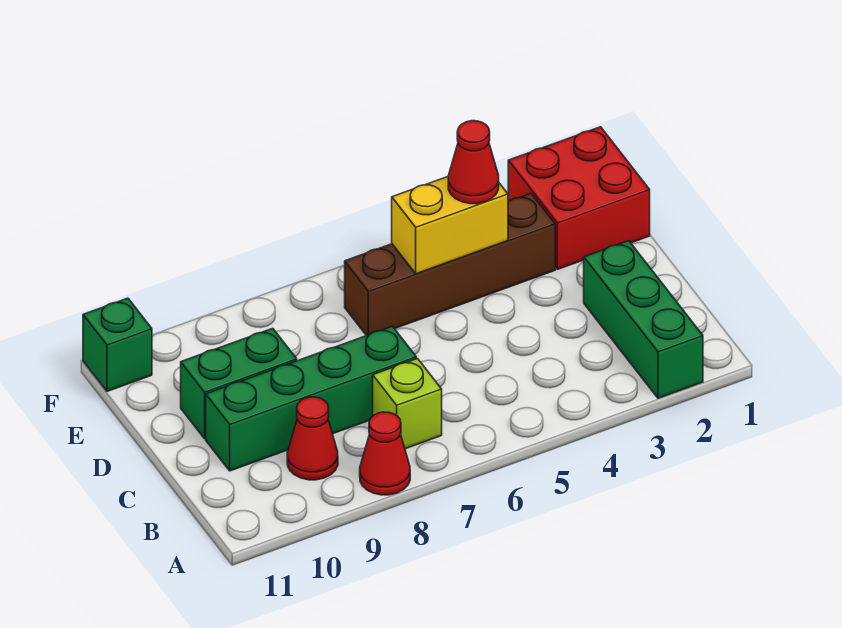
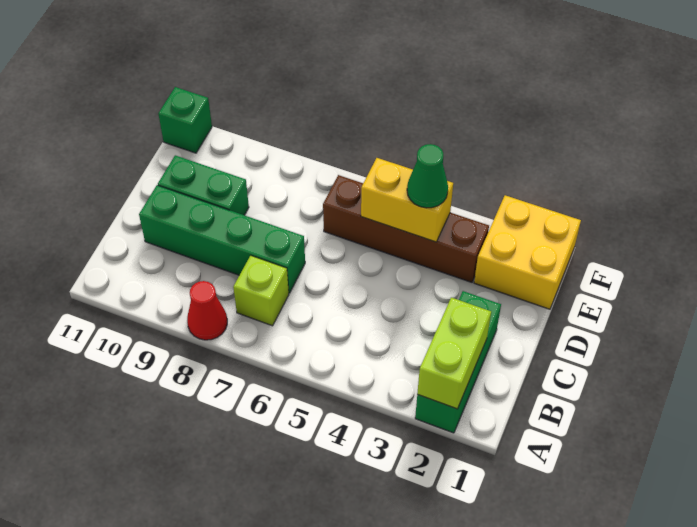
none -> lime brick A2:B2 level 2
red cone B9 level 1 -> none
red brick E1:F2 level 1 -> yellow brick E1:F2 level 1
red cone E4 level 3 -> green cone E4 level 3

